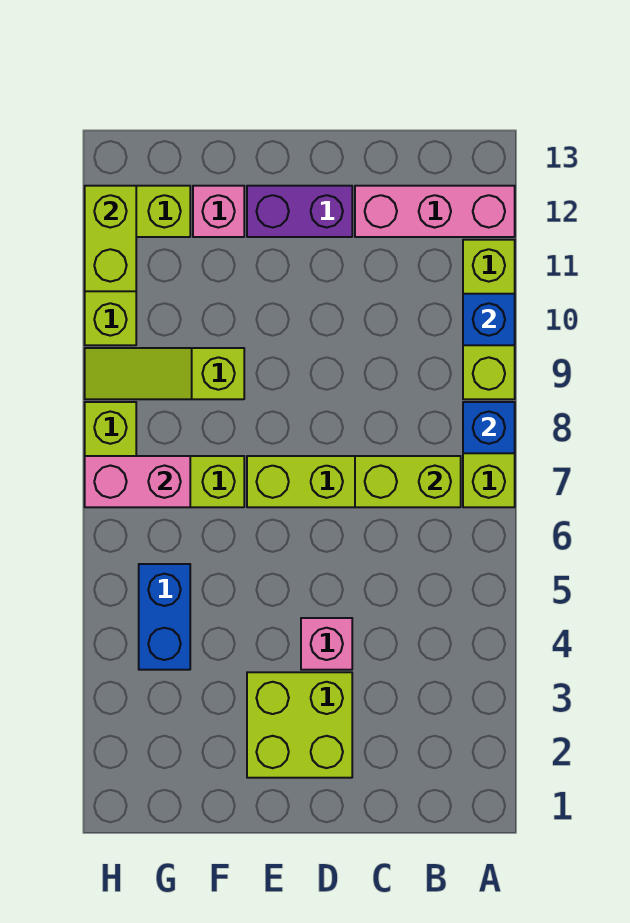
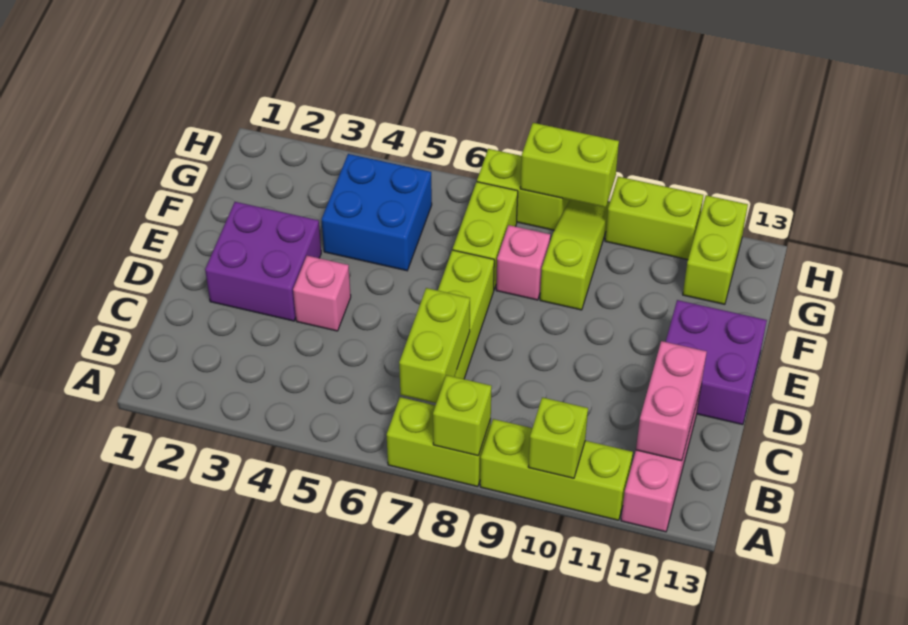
blue brick A8 level 2 -> lime brick A8 level 2
blue brick A10 level 2 -> lime brick A10 level 2
lime brick D2:E3 level 1 -> purple brick D2:E3 level 1
purple brick D12:E12 level 1 -> purple brick D12:E13 level 1
pink brick F12 level 1 -> pink brick F8 level 1
blue brick G4:G5 level 1 -> blue brick F4:G5 level 1
pink brick G7:H7 level 2 -> pink brick B12:C12 level 2
lime brick H11:H12 level 2 -> lime brick H8:H9 level 2

